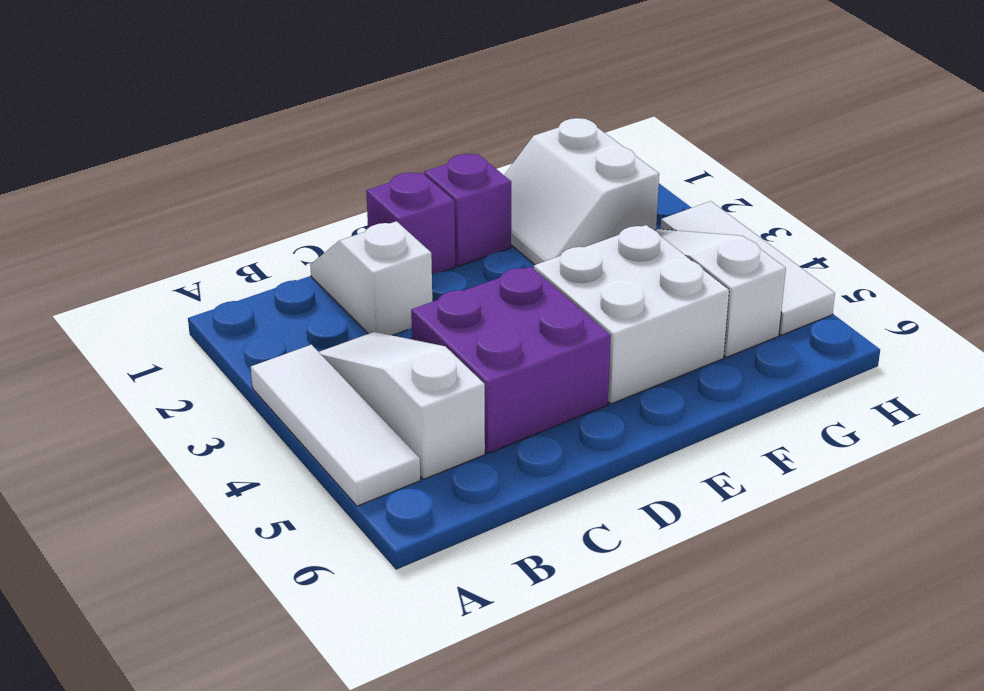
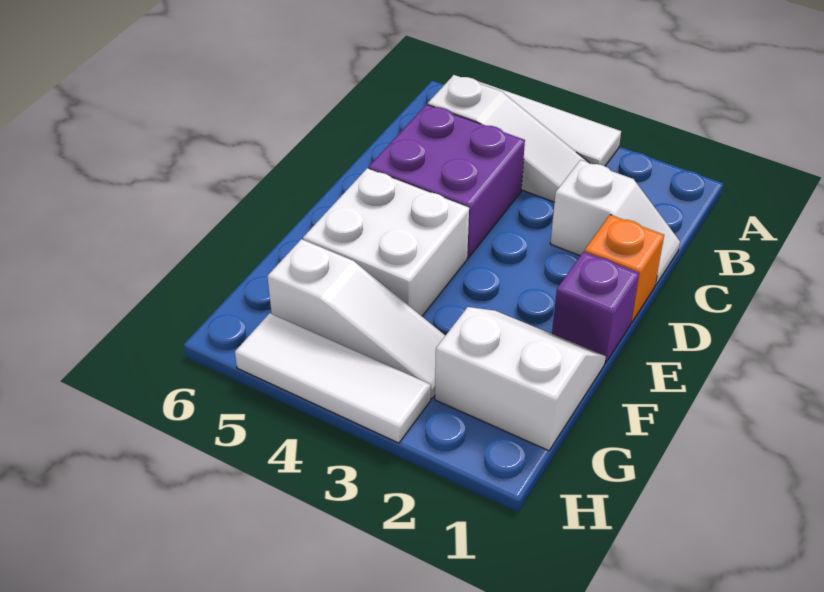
purple brick D1 level 1 -> orange brick D1 level 1

